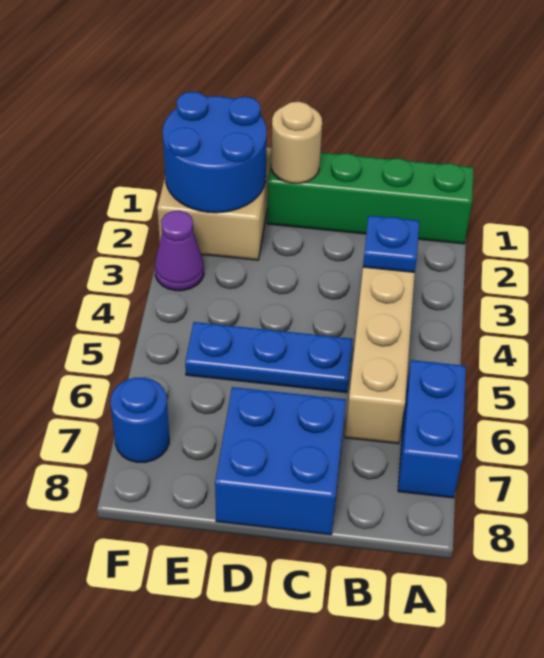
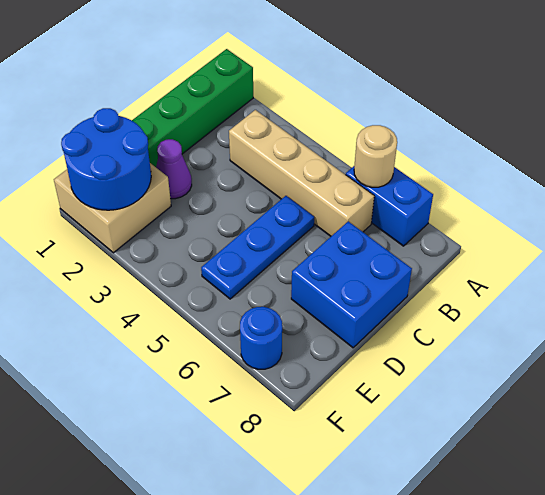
blue plate B3 level 2 -> none
tan round brick D1 level 2 -> tan round brick A6 level 2
purple cone F3 level 1 -> purple cone D2 level 1

